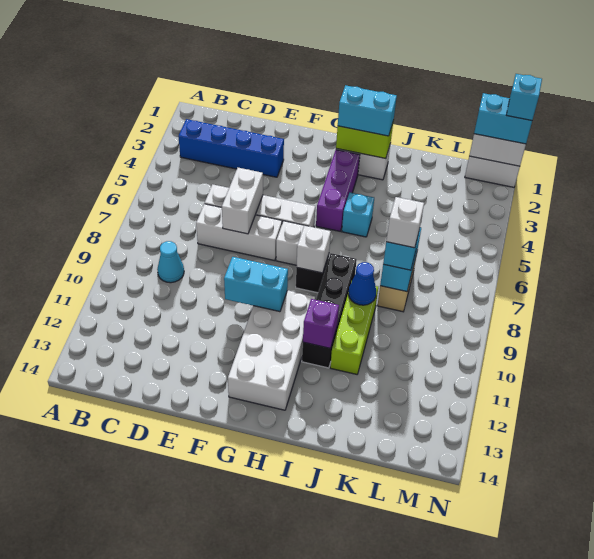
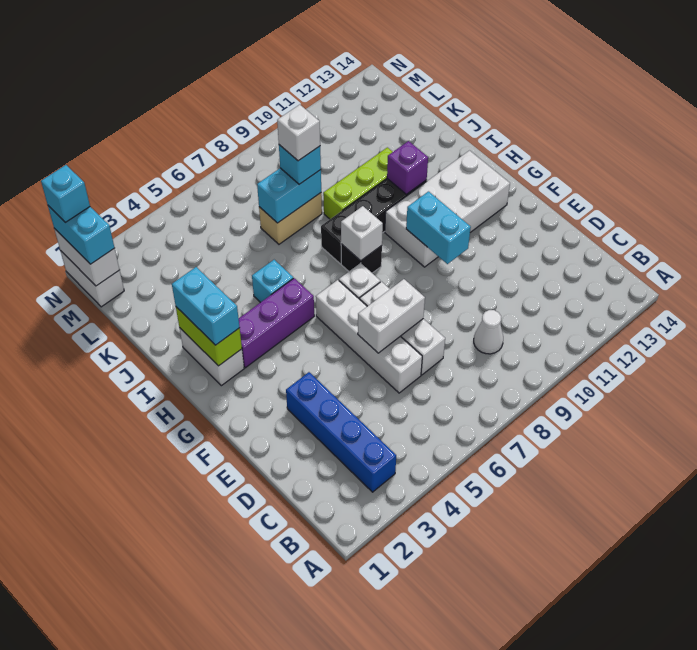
cyan cone C9 level 1 -> white cone C9 level 1
blue cone J9 level 2 -> none

